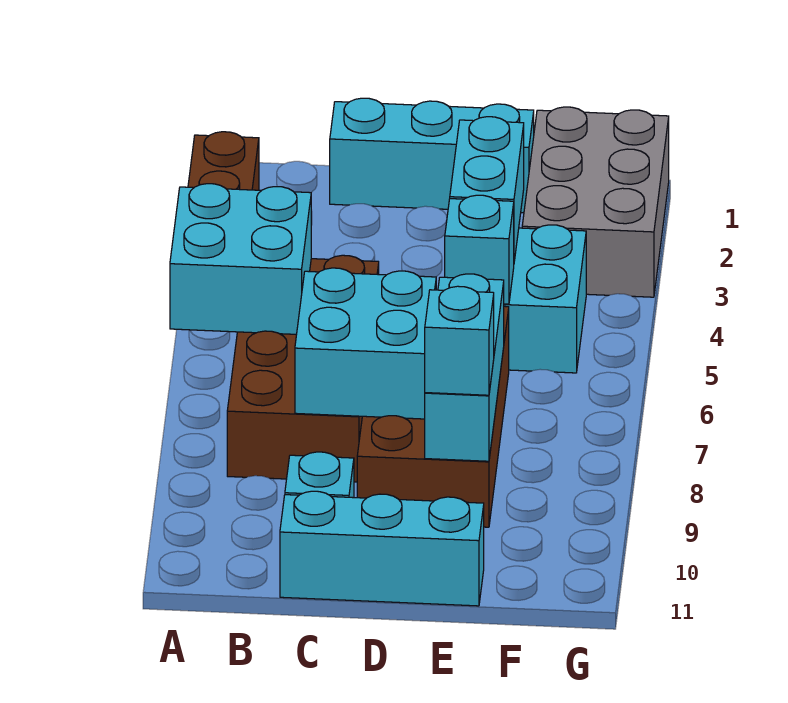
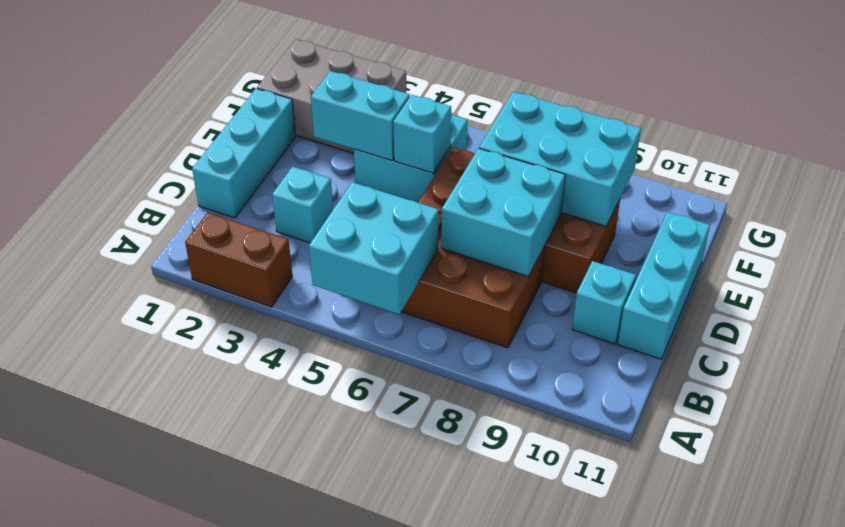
cyan brick E7:E9 level 2 -> cyan brick E7:F9 level 2
cyan brick E9 level 3 -> cyan brick C3 level 1

